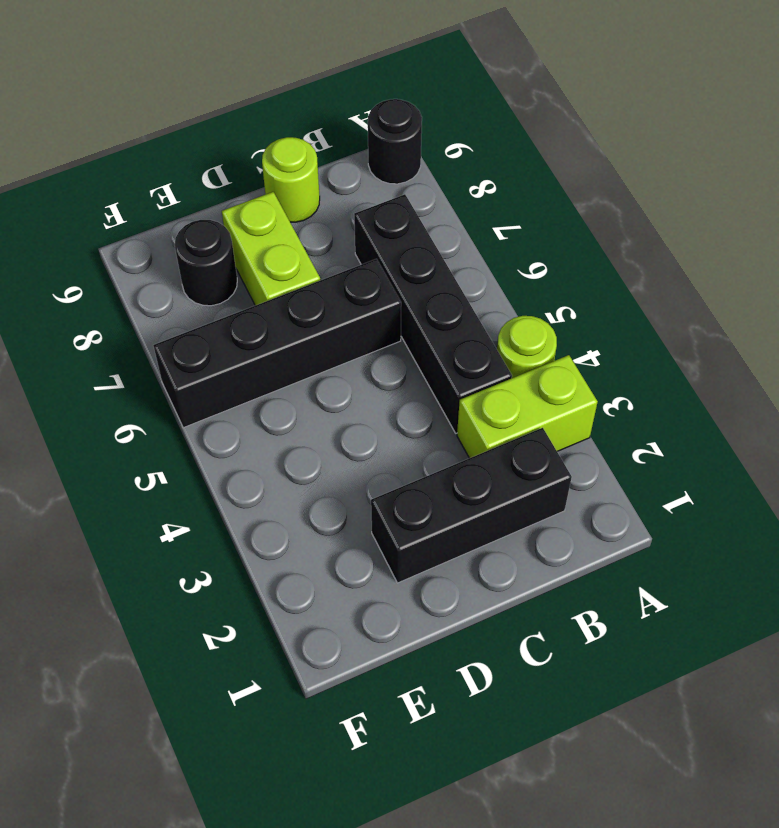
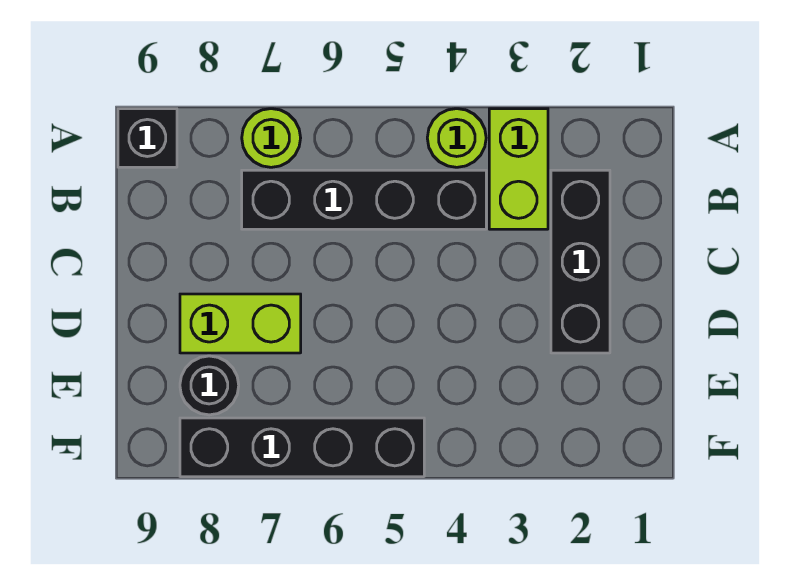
black round brick A9 level 1 -> black brick A9 level 1
black brick C6:F6 level 1 -> black brick F5:F8 level 1
lime round brick C9 level 1 -> lime round brick A7 level 1

